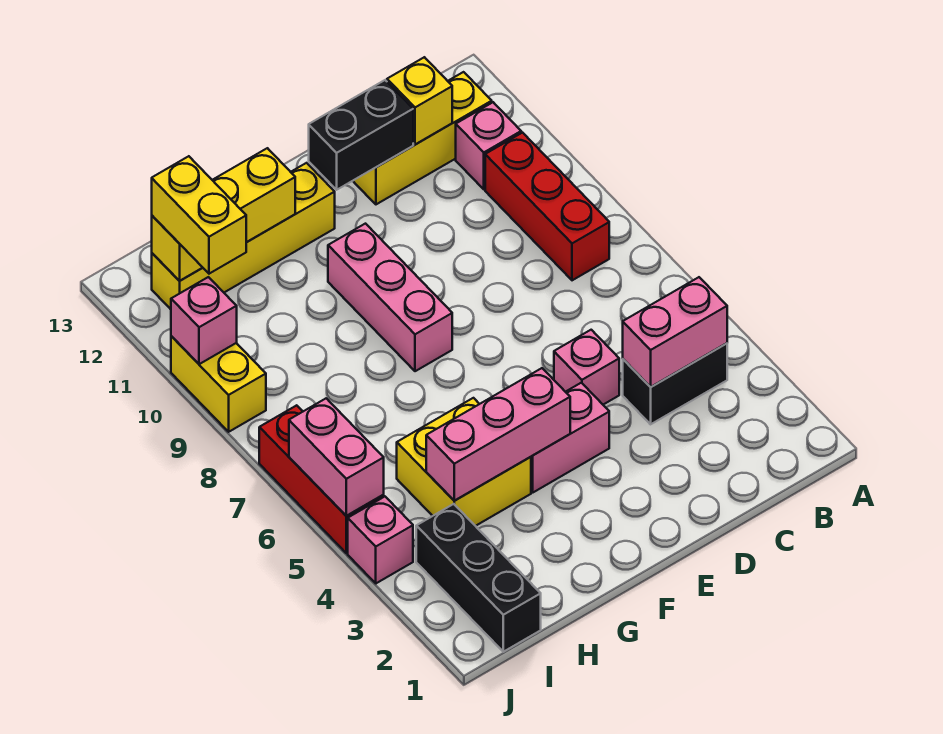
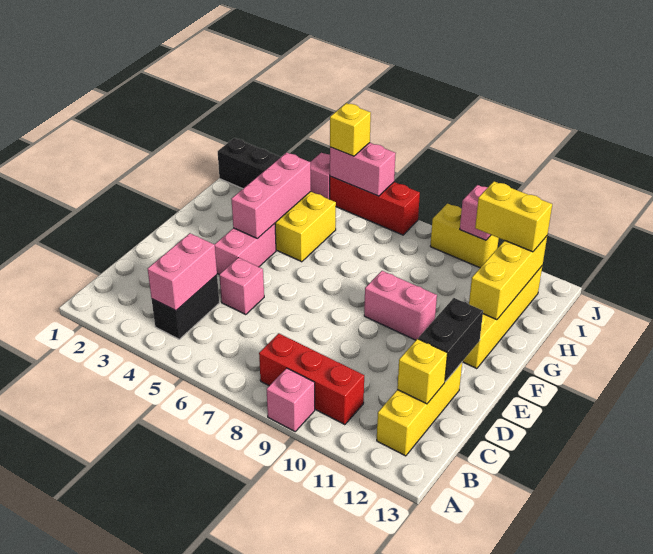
pink brick B11 level 1 -> pink brick A9 level 1
pink brick F8:F10 level 1 -> pink brick F9:F10 level 1
none -> yellow brick J5 level 3

